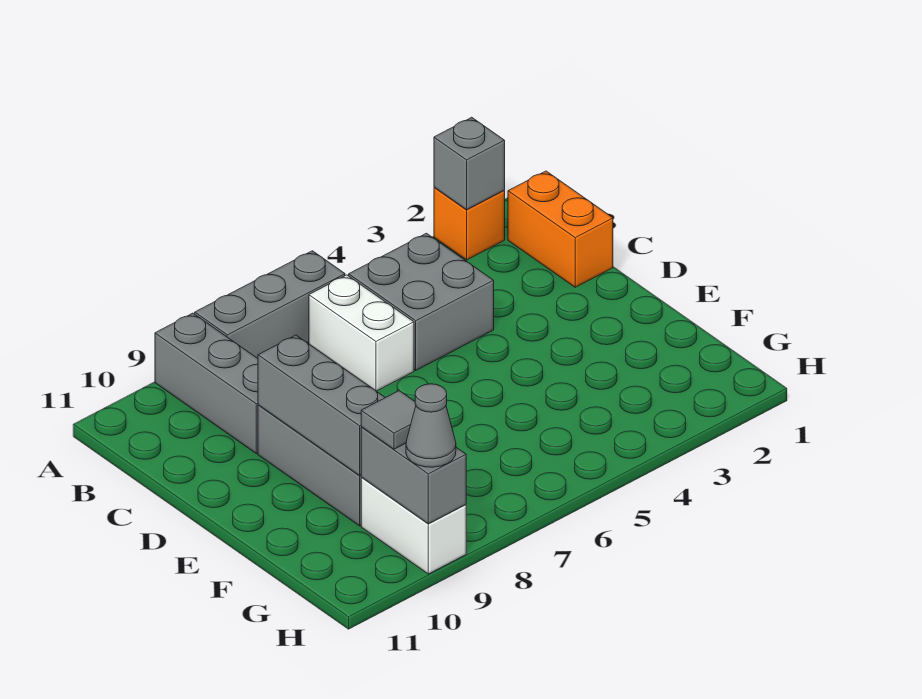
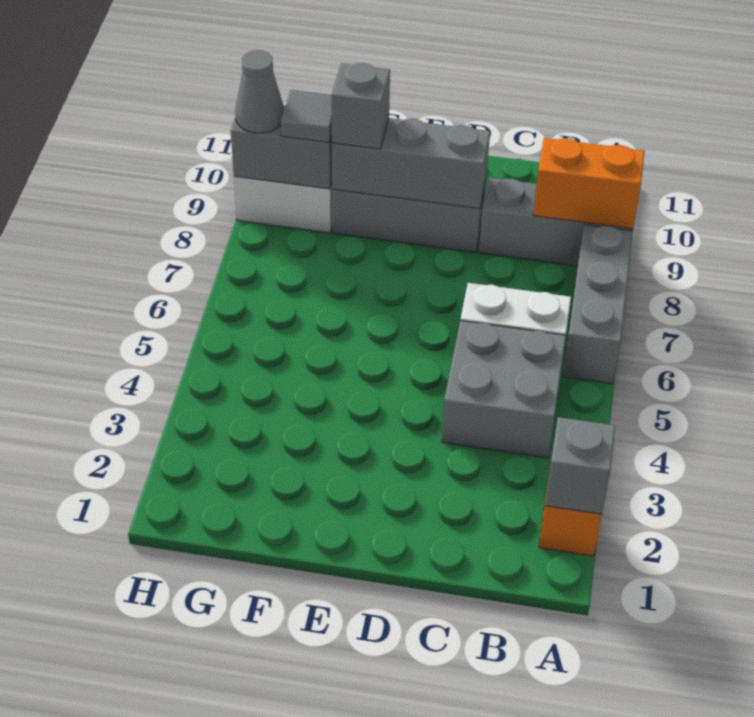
orange brick B1:C1 level 1 -> orange brick A9:B9 level 2
none -> grey brick F9 level 3

